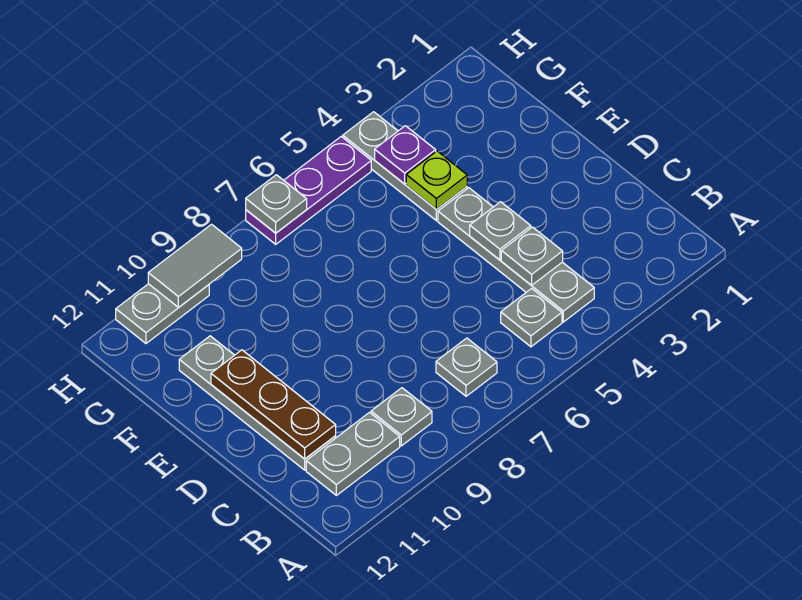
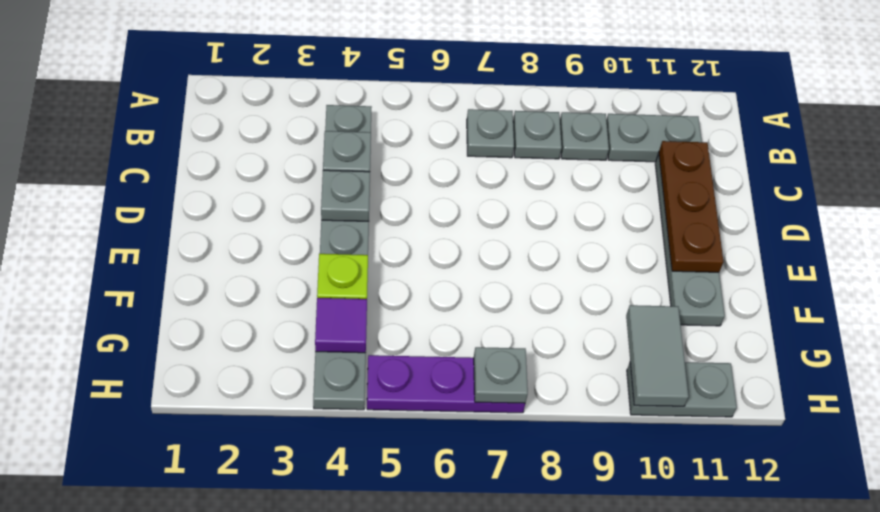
grey plate B5 level 1 -> grey plate B8 level 1
purple plate G4 level 2 -> purple tile G4 level 2
grey tile H9:H10 level 2 -> grey tile G10:H10 level 2

